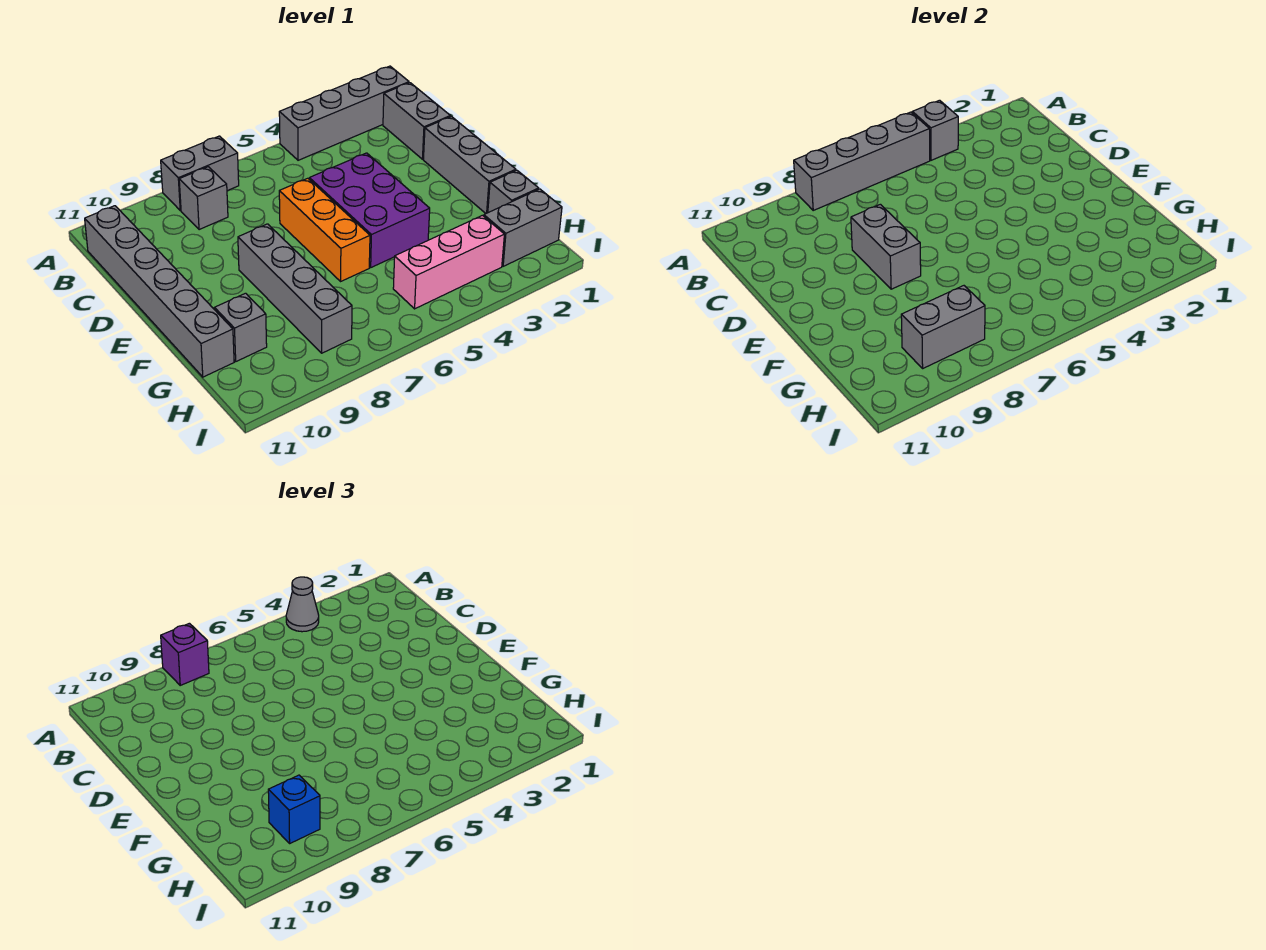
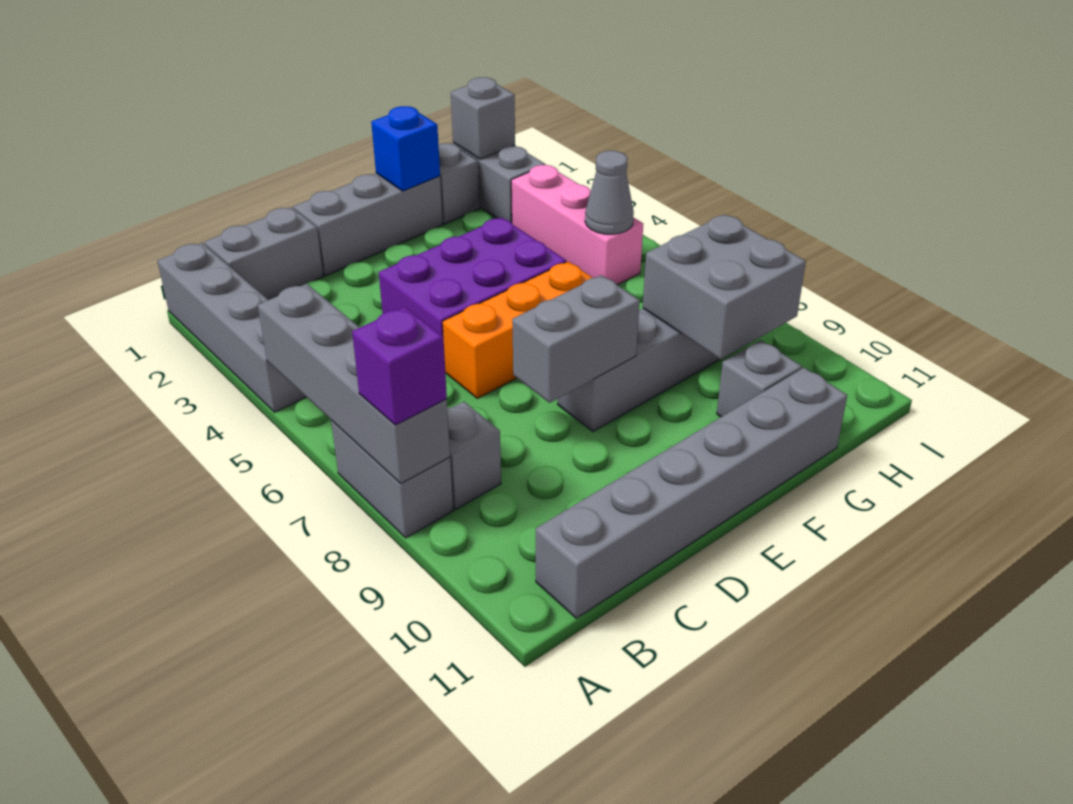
grey brick A4 level 2 -> grey brick H1 level 2
grey cone A4 level 3 -> grey cone H5 level 2
grey brick H8:H9 level 2 -> grey brick G8:H9 level 2
blue brick H9 level 3 -> blue brick F1 level 2

